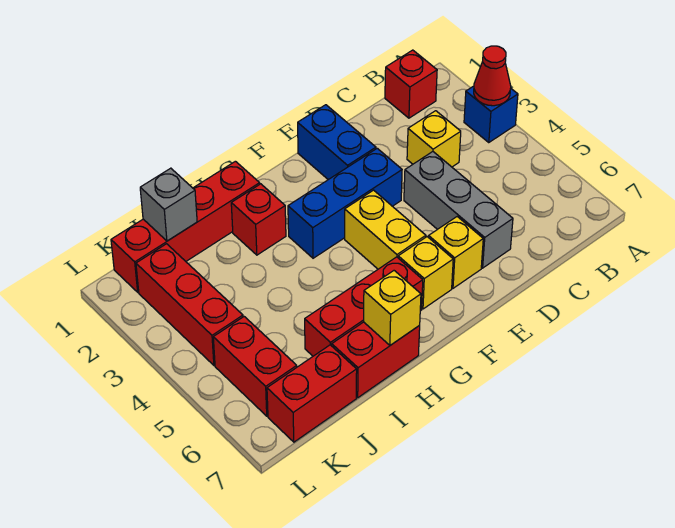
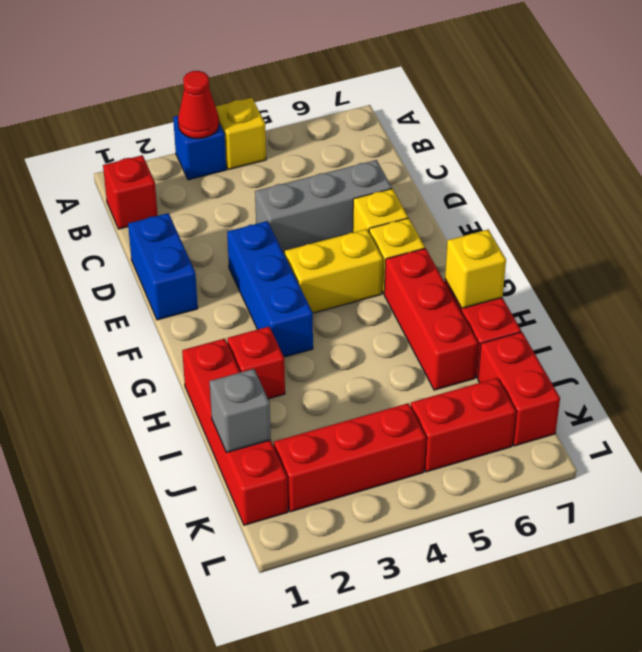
yellow brick C3 level 1 -> yellow brick A4 level 1
blue brick E1:E2 level 1 -> blue brick D1:E1 level 1

